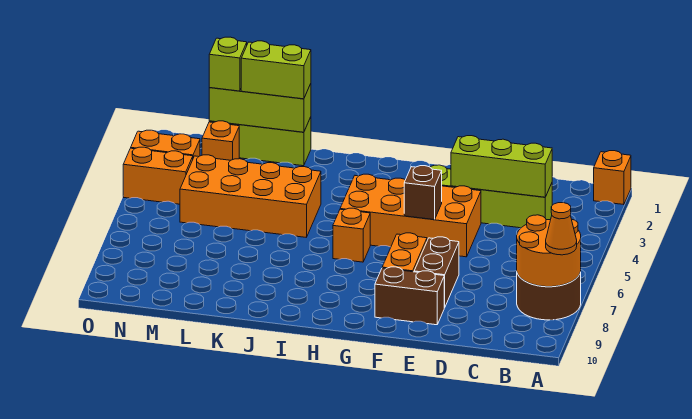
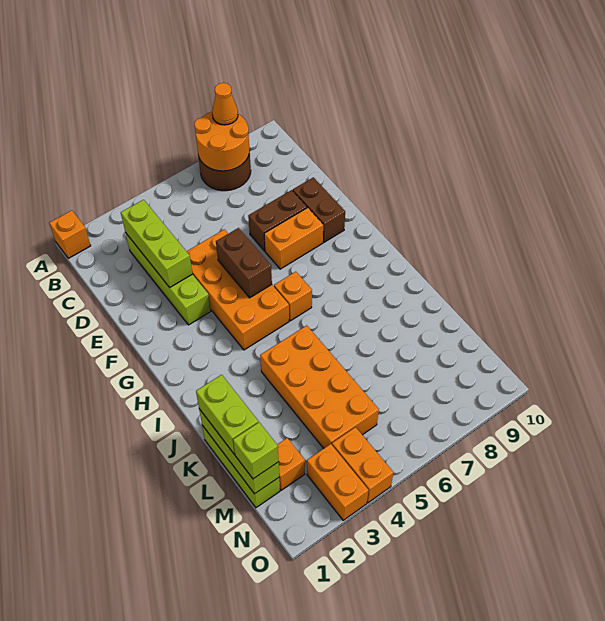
brown brick F5 level 2 -> brown brick F5:G5 level 2

